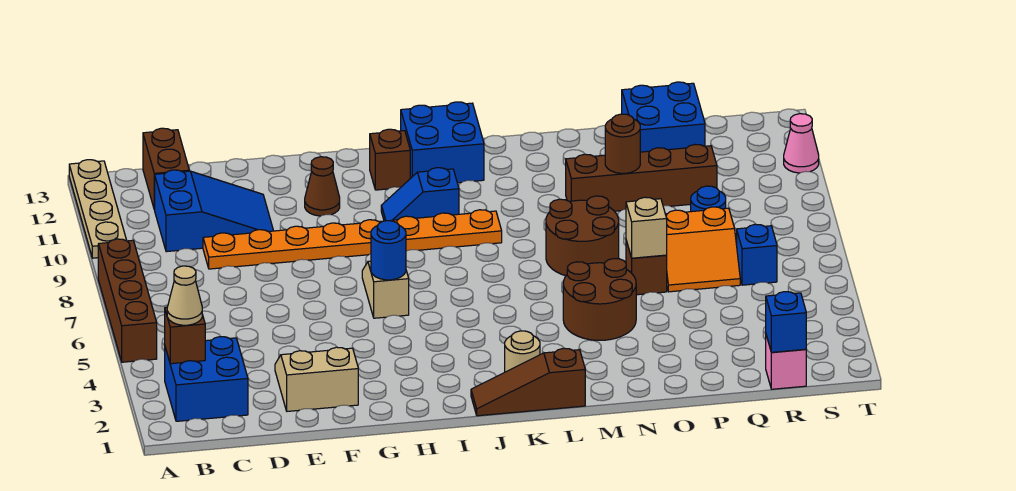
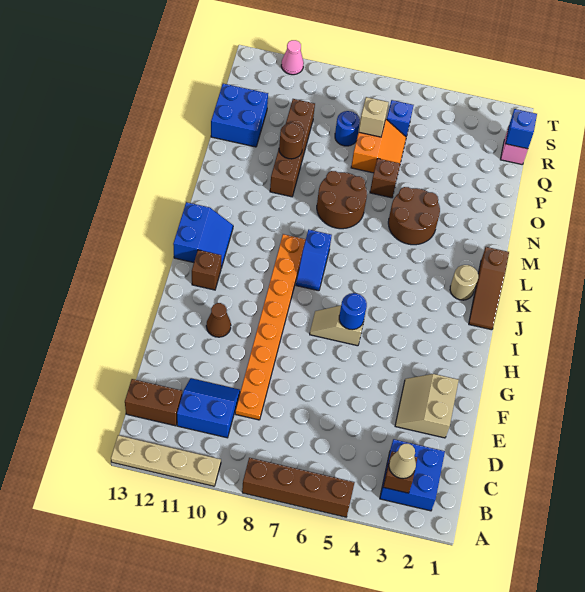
blue slope C10:E11 level 1 top C -> blue slope C10:D11 level 1 top C
blue slope I10:J10 level 1 top J -> blue slope J8:K8 level 1 top K
blue brick J12:K13 level 1 -> blue slope J12:K13 level 1 top 13
tan brick O6 level 2 -> tan brick Q7 level 2

